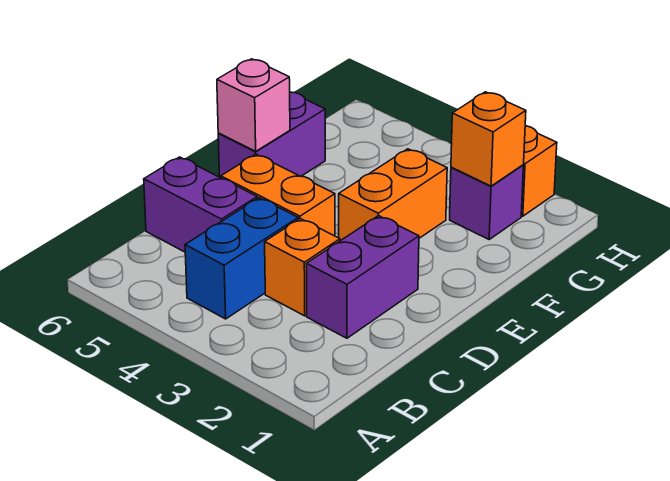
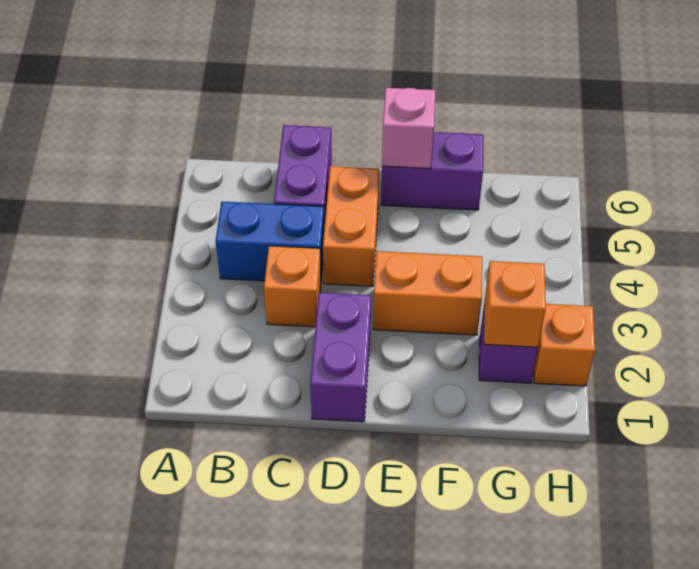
purple brick C2:D2 level 1 -> purple brick D1:D2 level 1

